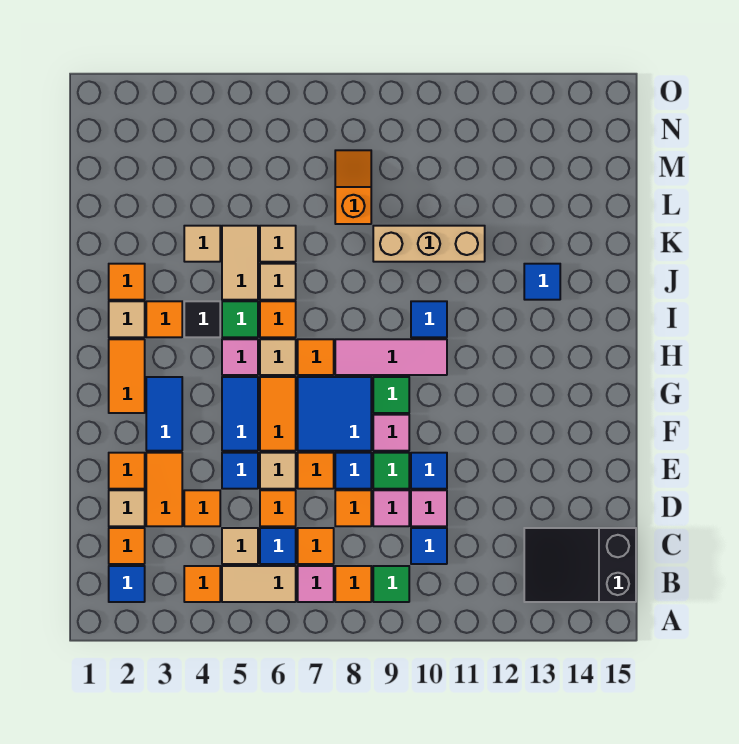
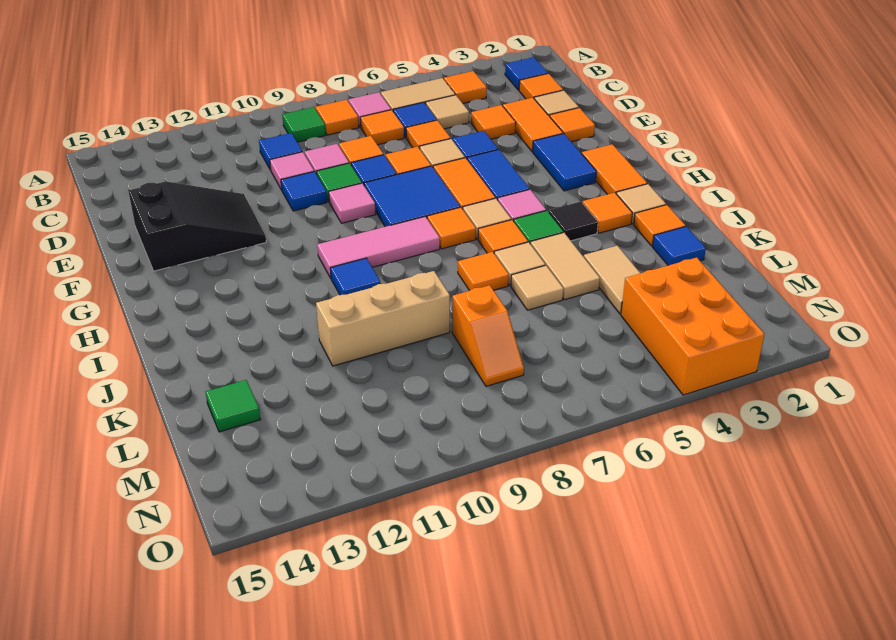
black slope B13:C15 level 1 top 15 -> black slope E12:F14 level 1 top 14
green tile G9 level 1 -> green tile L14 level 1
none -> orange tile J7 level 1
blue tile J13 level 1 -> blue tile K2 level 1
tan tile K4 level 1 -> tan tile K4:L4 level 1
none -> orange brick M3:O4 level 1

